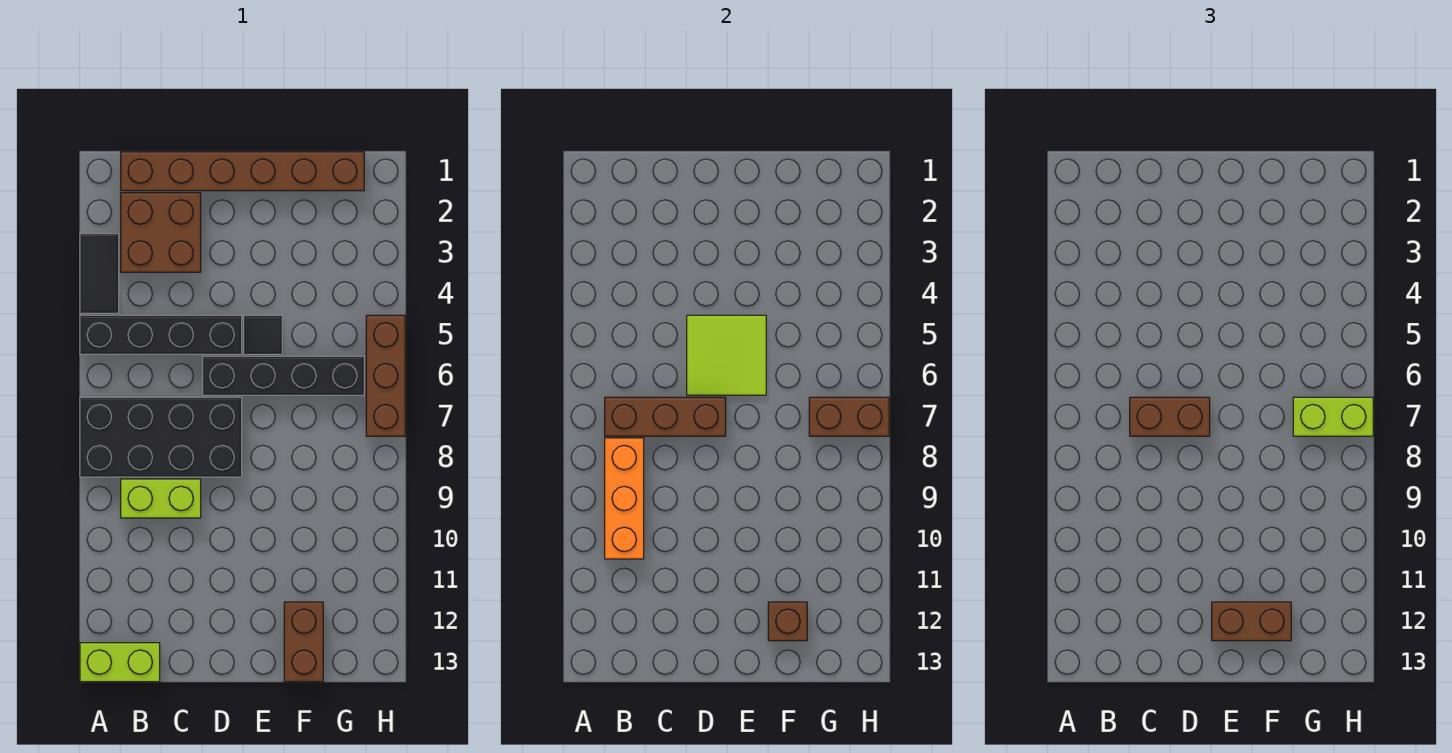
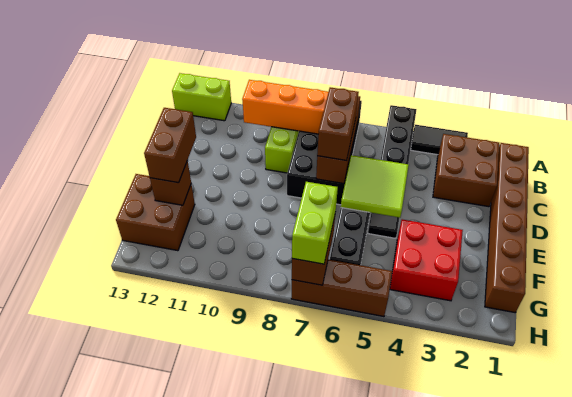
lime brick A13:B13 level 1 -> lime brick A12:A13 level 1
none -> red brick F3:G4 level 1
brown brick F12:F13 level 1 -> brown brick F12:G13 level 1

